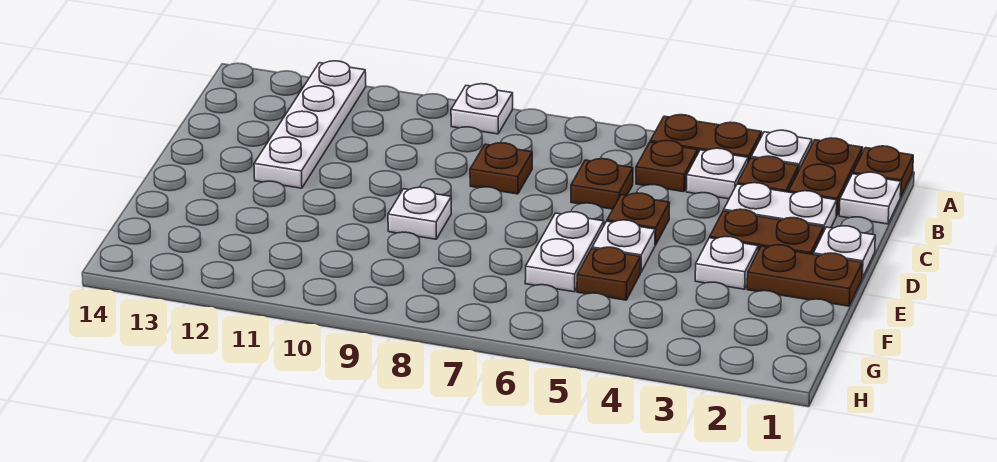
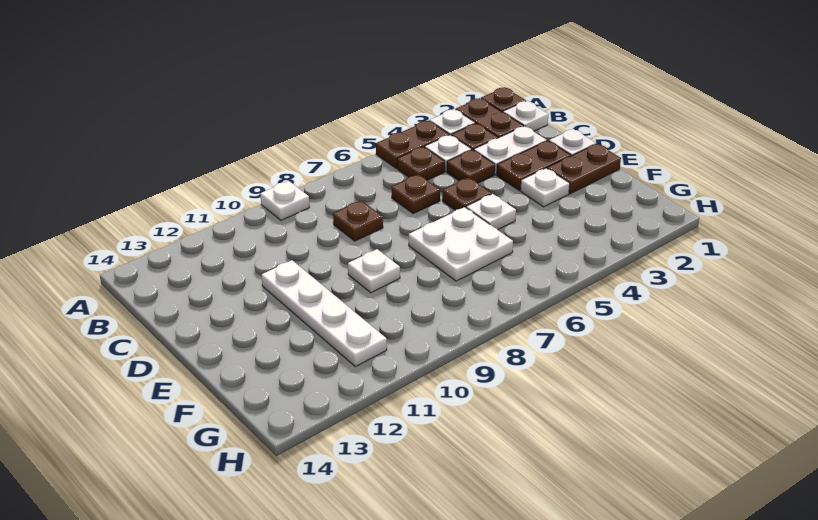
white plate A12:D12 level 1 -> white plate D11:G11 level 1
white plate E6:F6 level 1 -> white plate E6:F7 level 1
brown plate F5 level 1 -> brown plate C4 level 1

